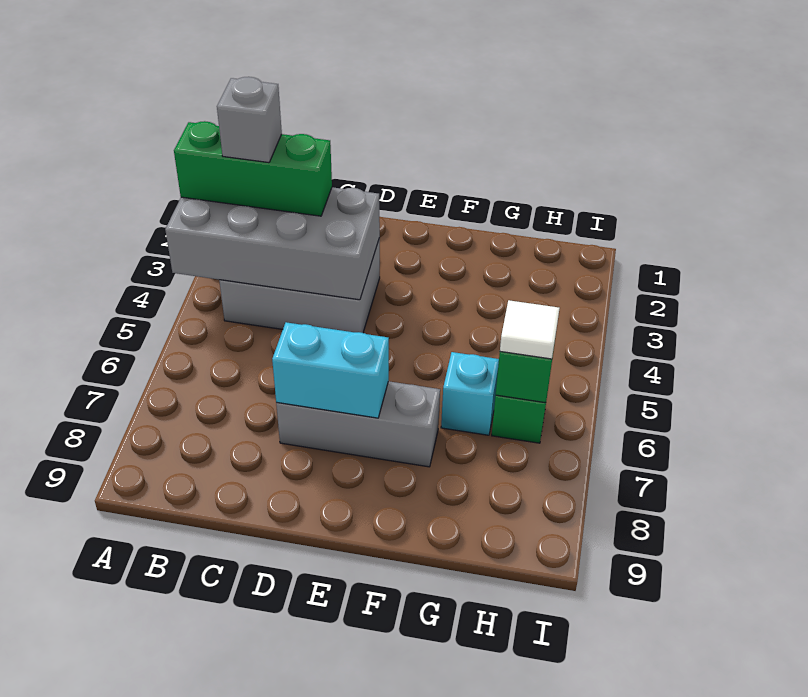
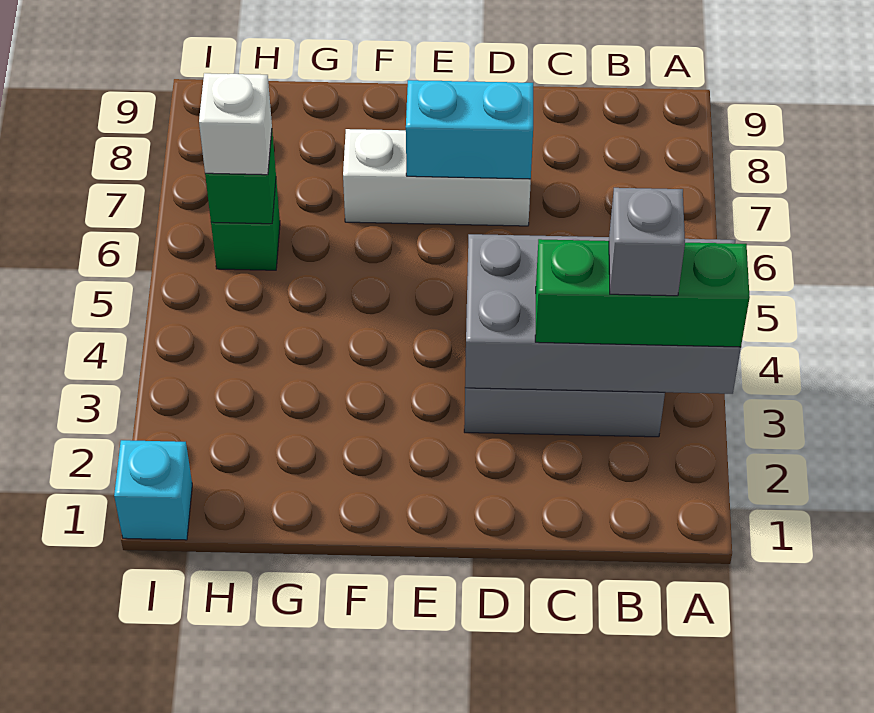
grey brick D7:F7 level 1 -> white brick D7:F7 level 1
cyan brick G6 level 1 -> cyan brick I1 level 1
white tile H6 level 3 -> white brick H6 level 3

